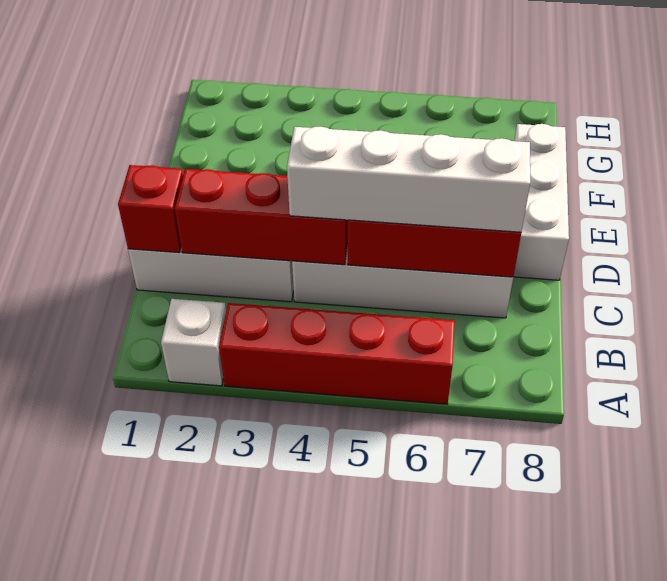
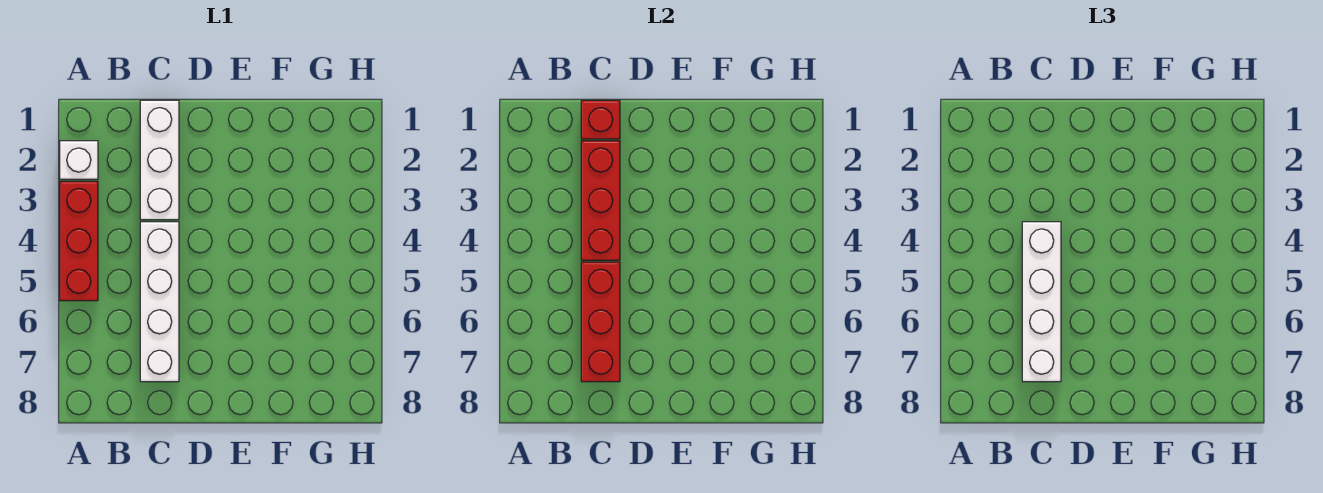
red brick A3:A6 level 1 -> red brick A3:A5 level 1
white brick D8:F8 level 1 -> none

